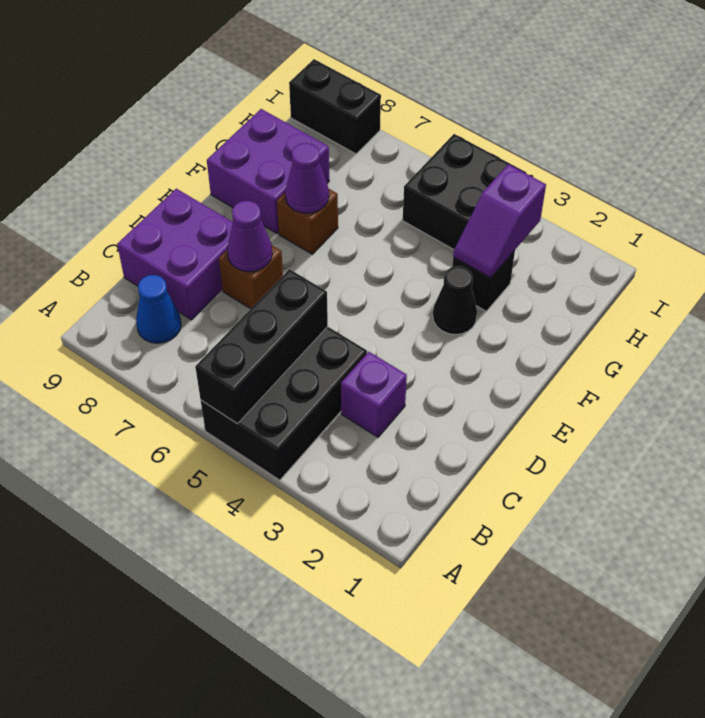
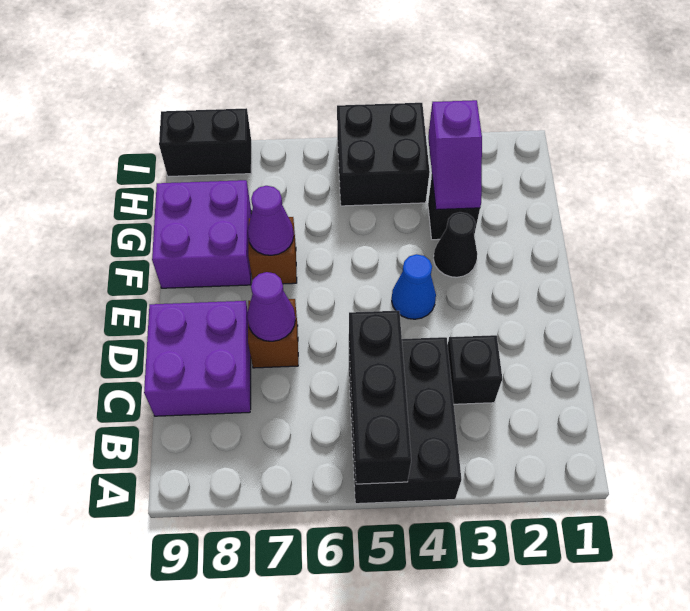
blue cone B8 level 1 -> blue cone E4 level 1
purple brick C3 level 1 -> black brick C3 level 1

